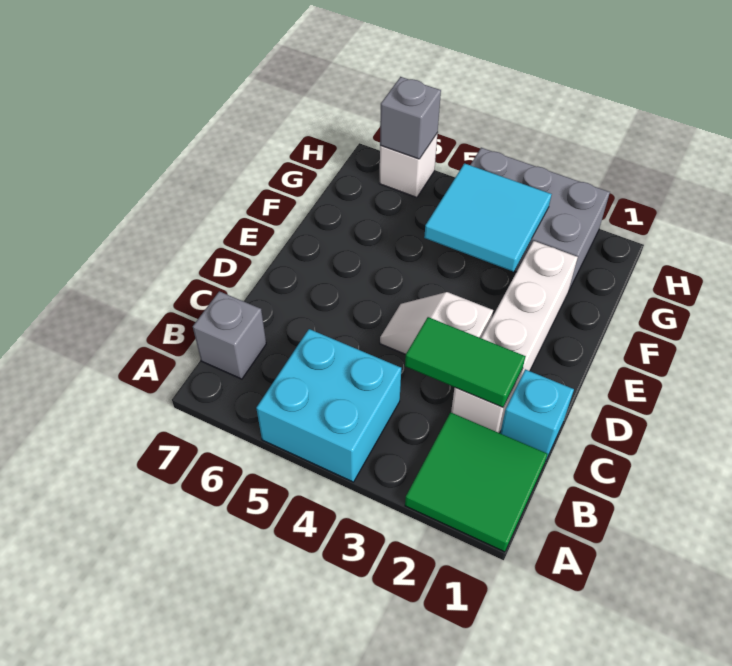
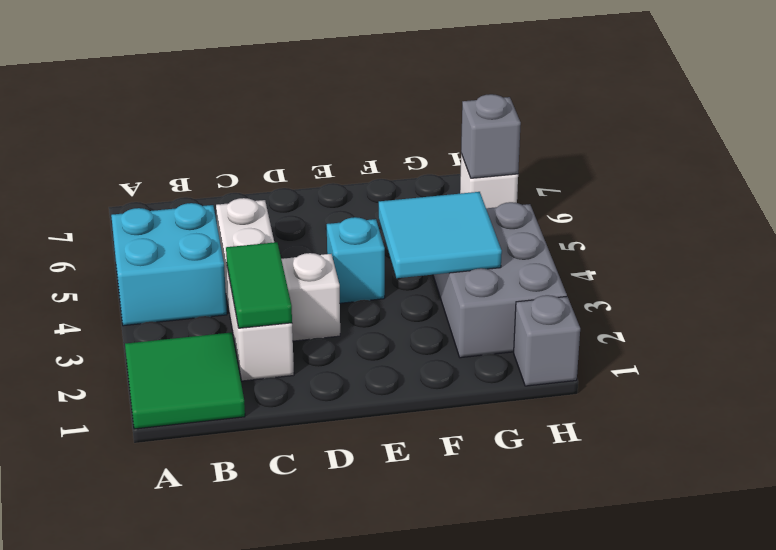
grey brick B7 level 1 -> grey brick H1 level 1
cyan brick C1 level 1 -> cyan brick E4 level 1
white brick C2:F2 level 1 -> white brick C2:C5 level 1

